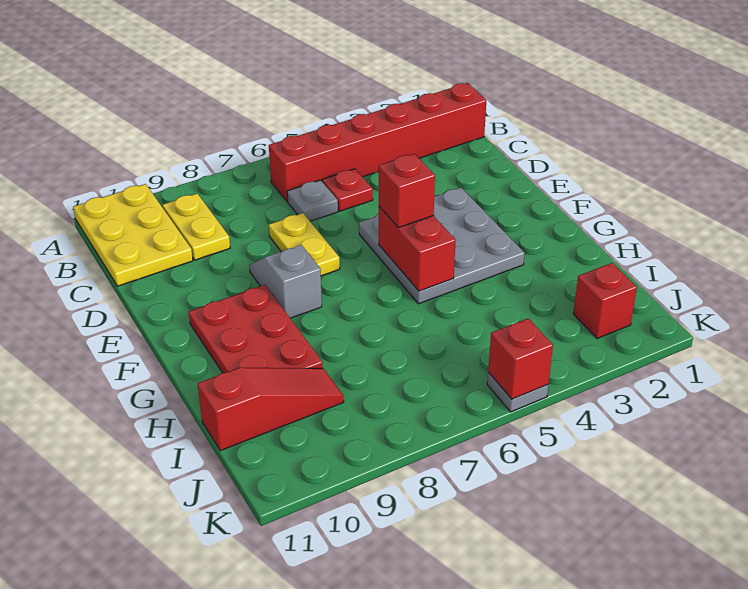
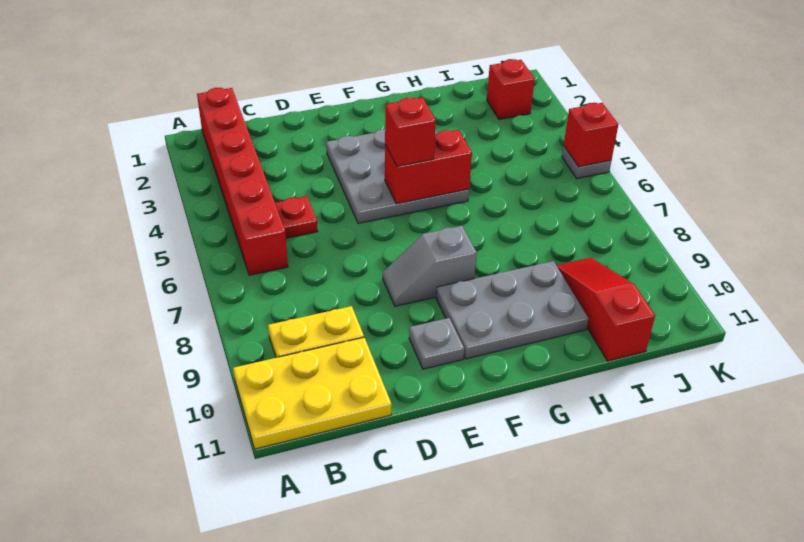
grey plate C6 level 1 -> grey plate E10 level 1
yellow plate D7:E7 level 1 -> none
red plate F9:H10 level 1 -> grey plate F9:H10 level 1

